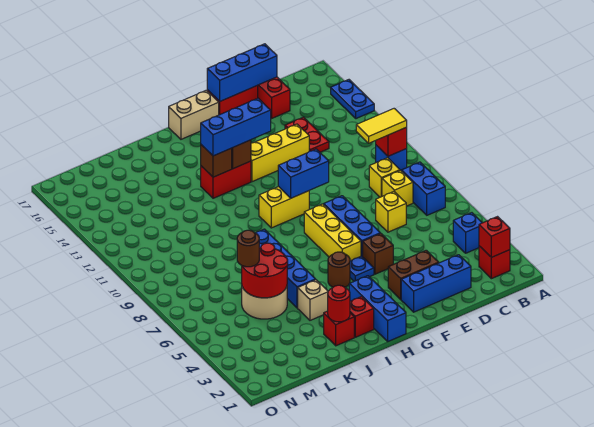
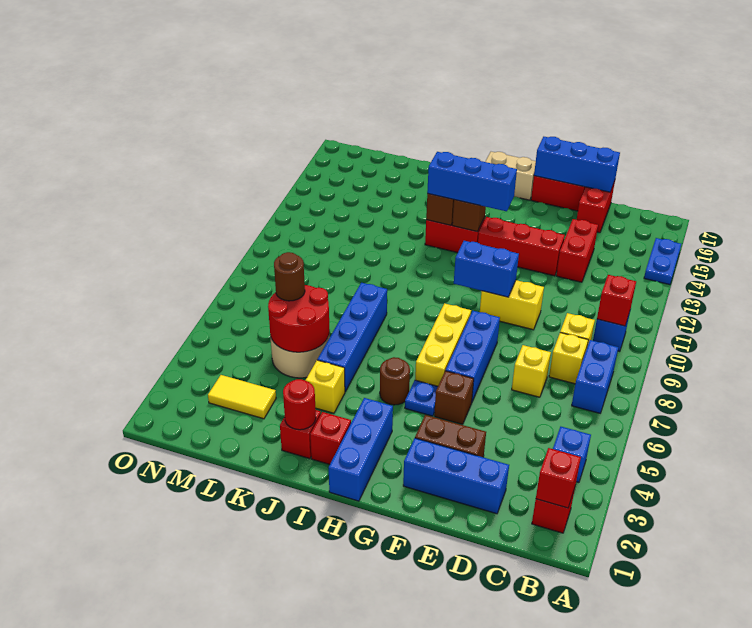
yellow tile B10:C10 level 3 -> yellow tile L3:M3 level 1
red plate D13:D14 level 1 -> red brick D13:D14 level 1
yellow brick E13:G13 level 1 -> red brick E13:G13 level 1
yellow brick G10:H10 level 1 -> yellow brick E10:F10 level 1
tan brick J4 level 1 -> yellow brick J4 level 1

